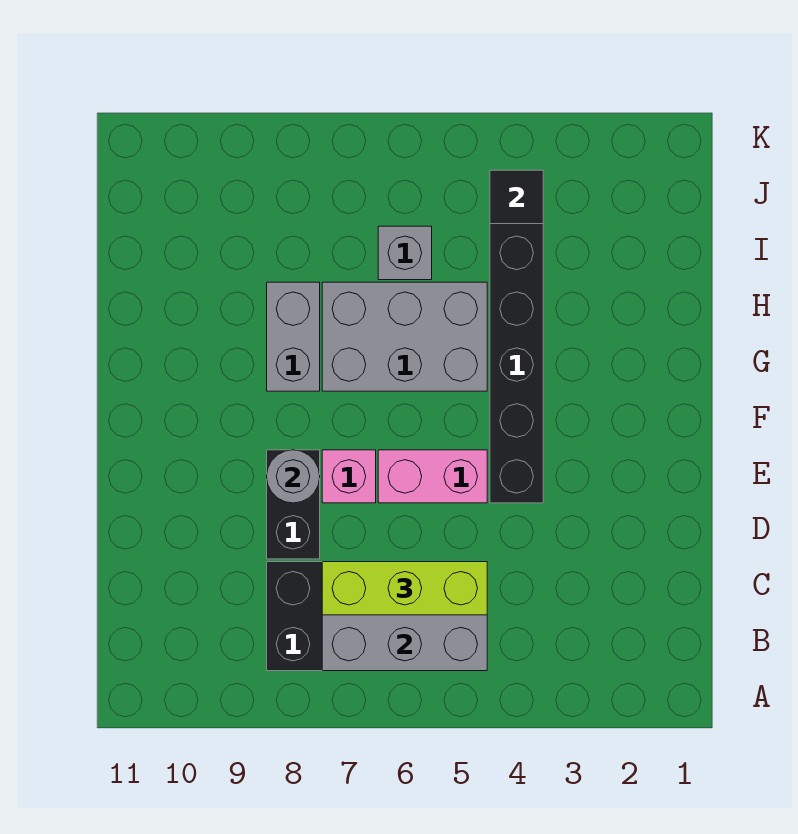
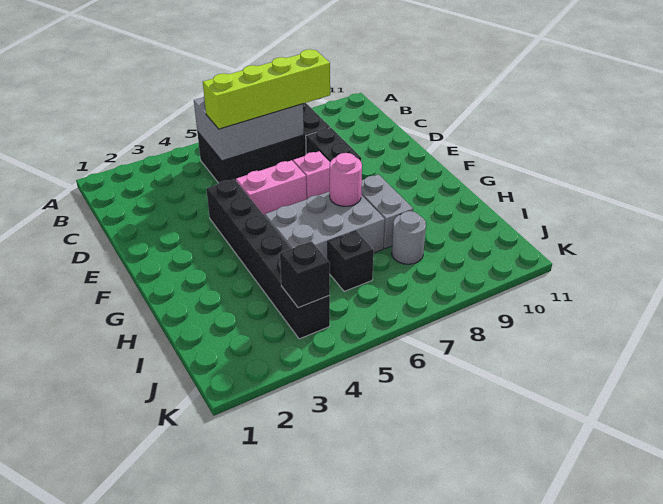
lime brick C5:C7 level 3 -> lime brick C5:C8 level 3
grey round brick E8 level 2 -> grey round brick I8 level 1
none -> pink round brick G7 level 2
grey brick I6 level 1 -> black brick I6 level 1
black tile J4 level 2 -> black brick J4 level 2

